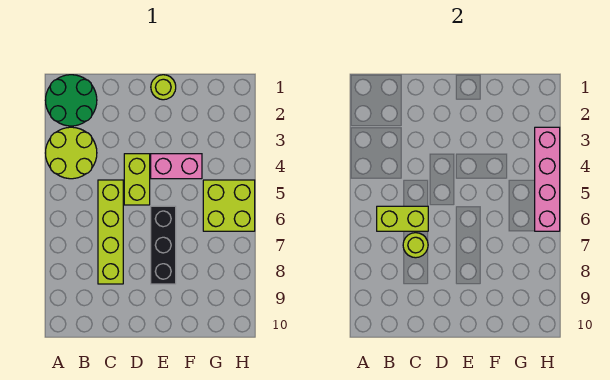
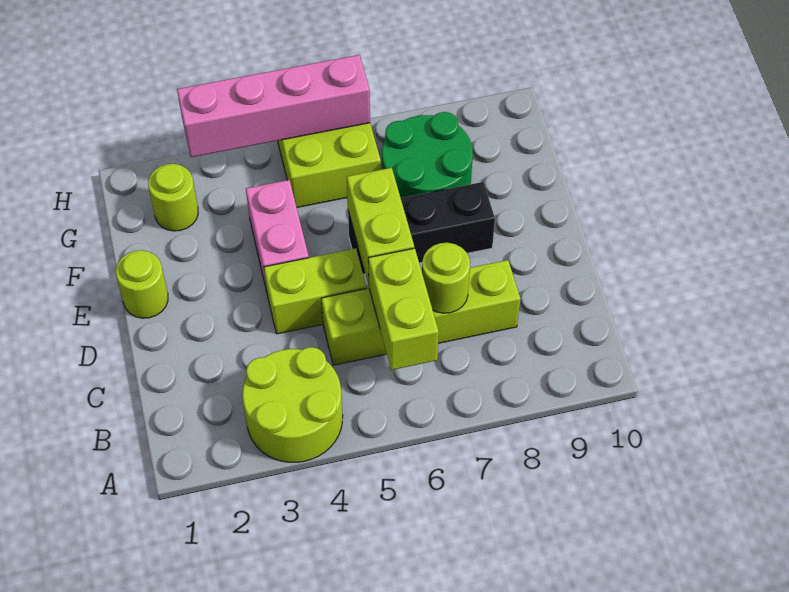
green round brick A1:B2 level 1 -> green round brick F7:G8 level 1
none -> lime brick D6:E6 level 2
none -> lime round brick G2 level 1

